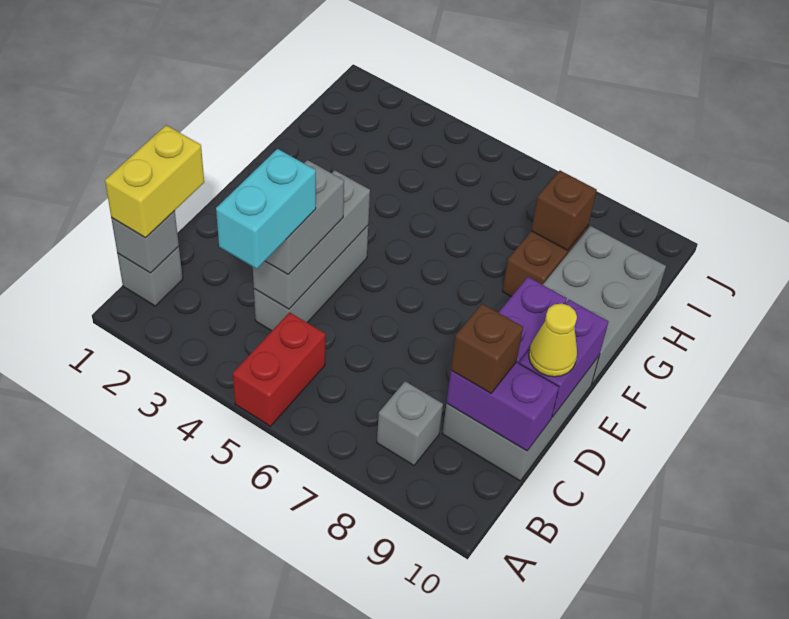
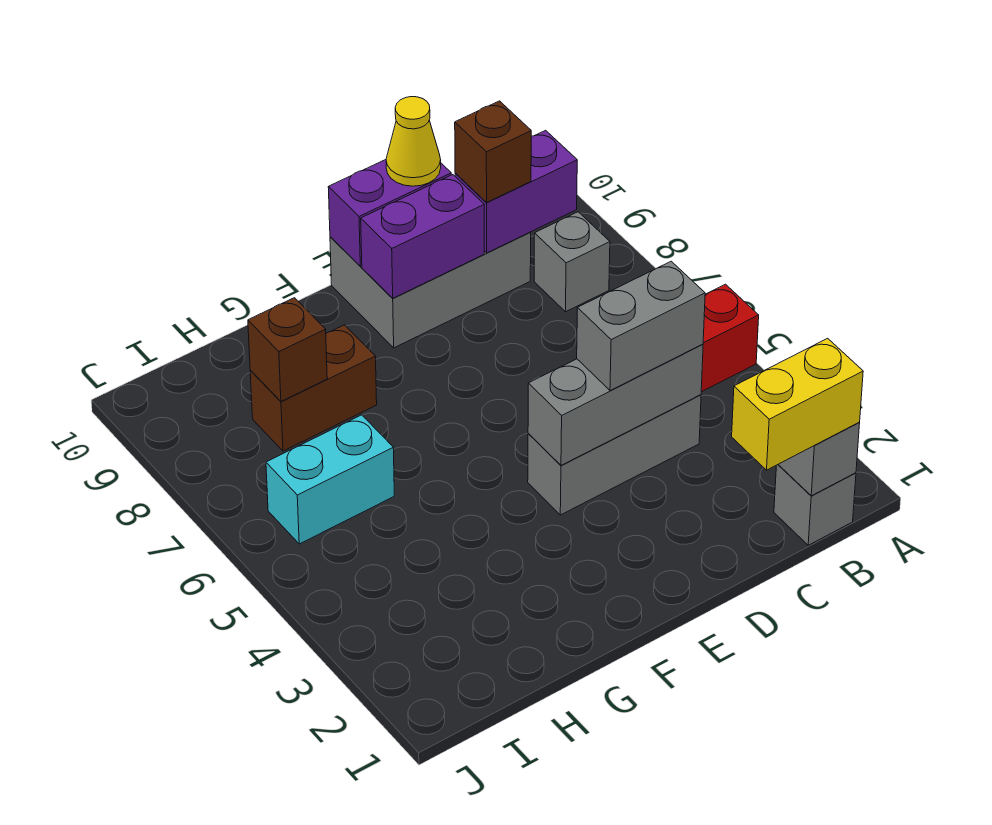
cyan brick B4:C4 level 4 -> cyan brick H6:I6 level 1
purple brick C9:C10 level 2 -> purple brick B9:C9 level 2
grey brick F9:H10 level 1 -> none

